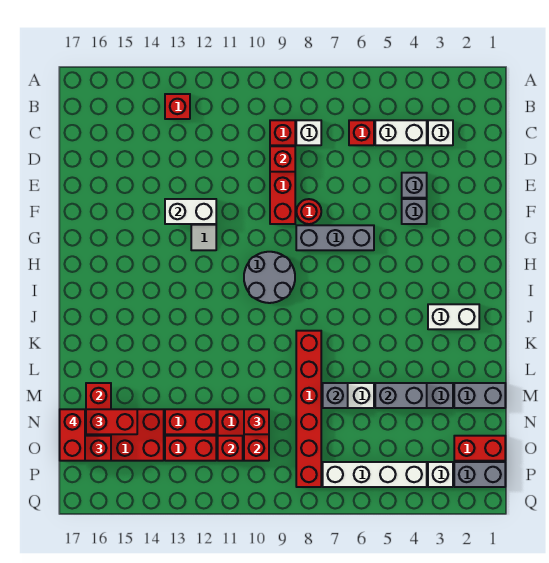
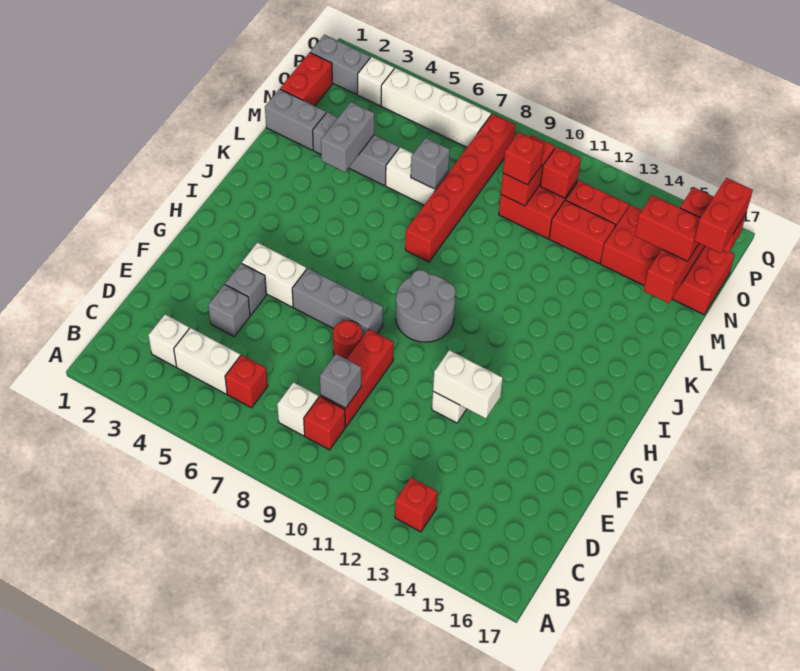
red brick D9 level 2 -> grey brick D9 level 2
white brick J2:J3 level 1 -> white brick G4:G5 level 1
grey brick M4:M5 level 2 -> grey brick L4:M4 level 2
red brick O1:O2 level 1 -> red brick N1:O1 level 1

